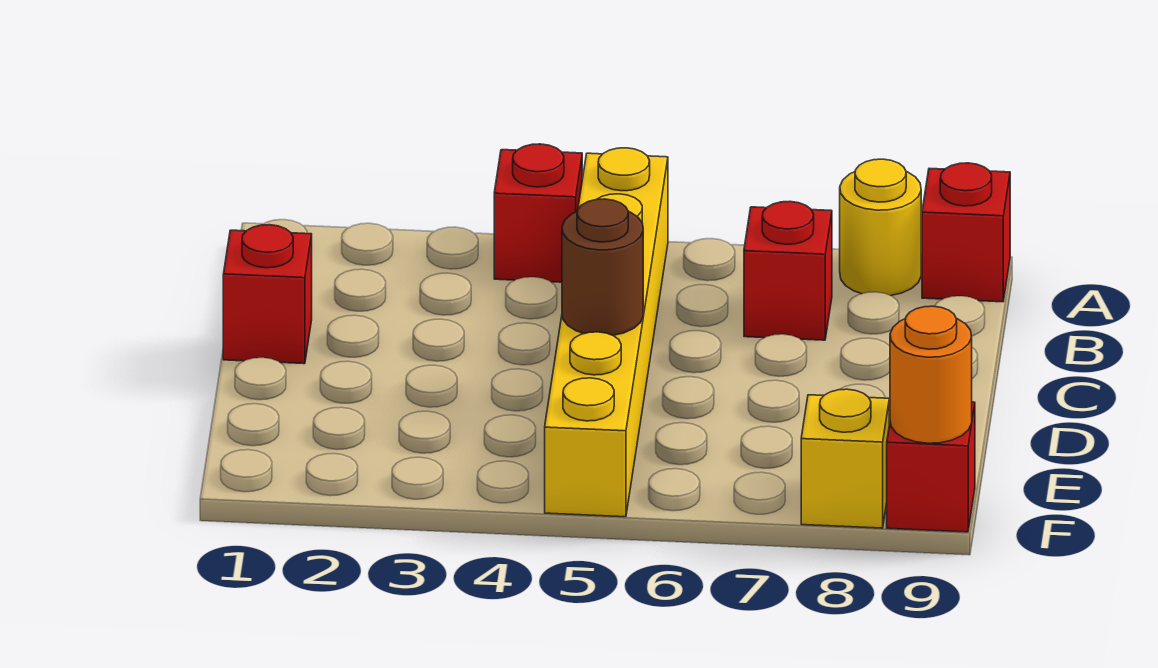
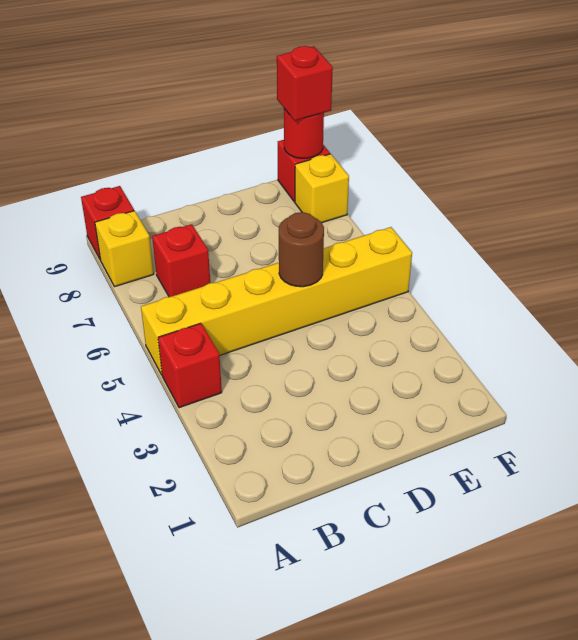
yellow round brick A8 level 1 -> yellow brick A8 level 1
red brick C1 level 1 -> red brick F9 level 3
orange round brick F9 level 2 -> red round brick F9 level 2

